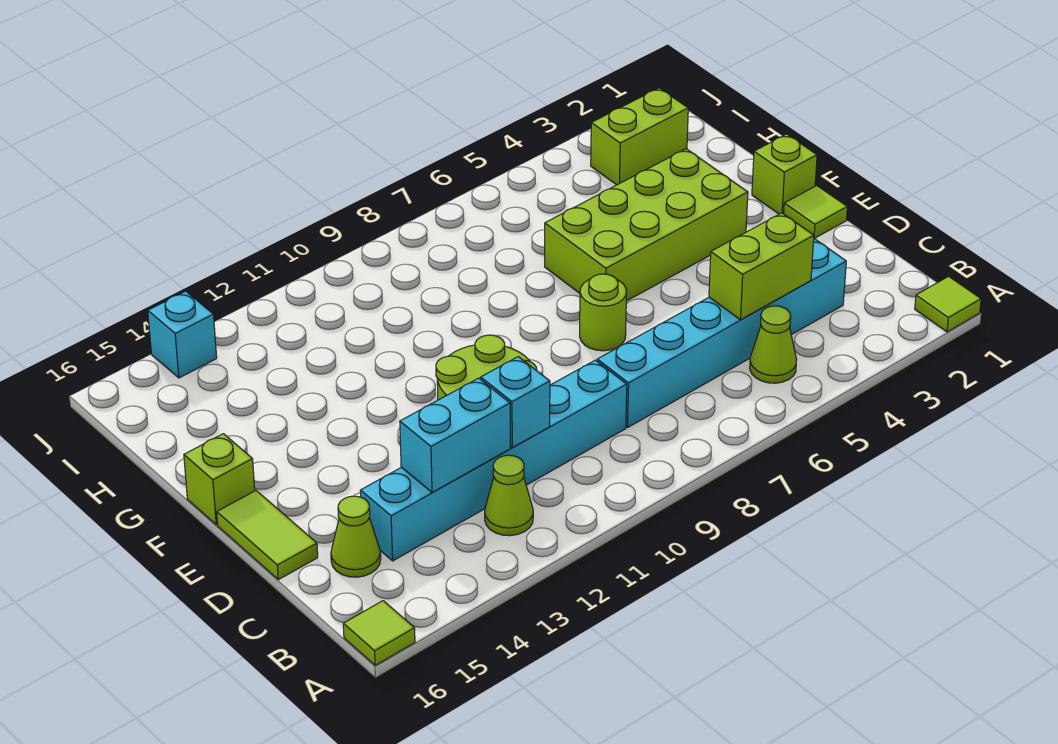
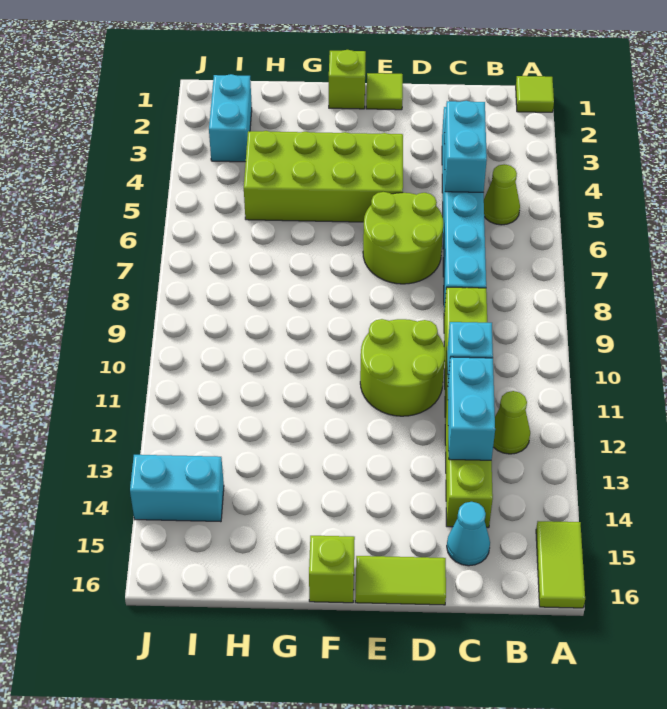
lime tile A16 level 1 -> lime tile A15:A16 level 1
lime brick C4:C5 level 2 -> cyan brick C4:C5 level 2
cyan brick C9:C14 level 1 -> lime brick C9:C14 level 1
lime cone C15 level 1 -> cyan cone C15 level 1
lime round brick E7 level 1 -> lime round brick D6:E7 level 1
lime brick F3:G6 level 1 -> lime brick E4:H5 level 1
lime brick I2:I3 level 1 -> cyan brick I2:I3 level 1
cyan brick J14 level 1 -> cyan brick I14:J14 level 1

